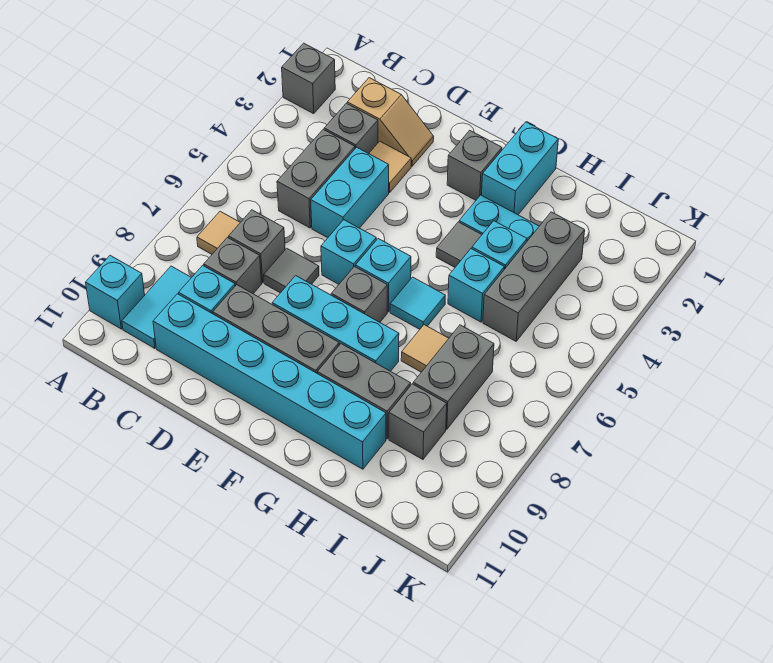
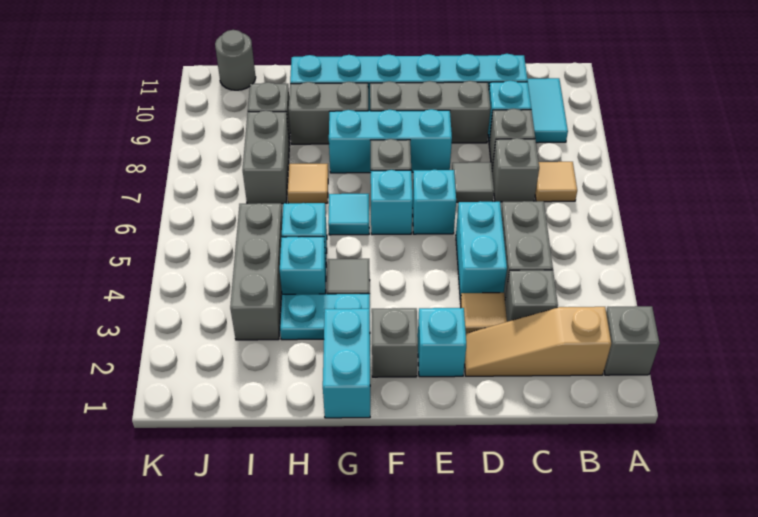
cyan brick A10 level 1 -> cyan brick E2 level 1
tan slope C2:D2 level 1 top C -> tan slope B2:D2 level 1 top B
none -> grey round brick J11 level 1

